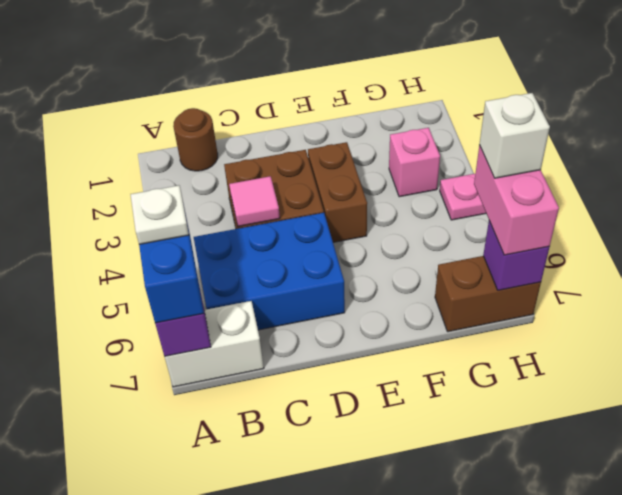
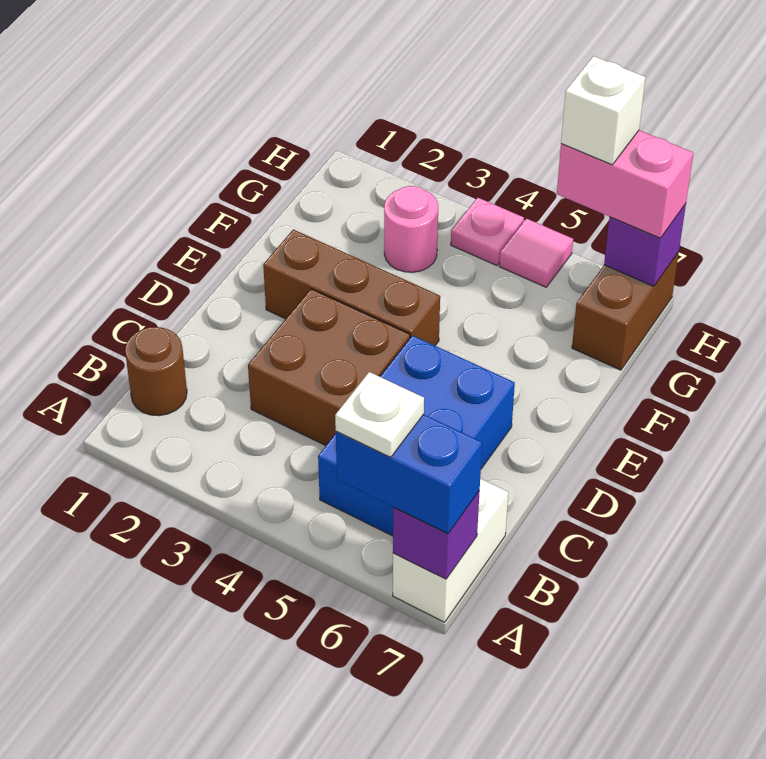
pink tile C4 level 2 -> pink tile H5 level 1
brown brick E3:E4 level 1 -> brown brick E2:E4 level 1
pink brick G3 level 1 -> pink round brick G3 level 1

